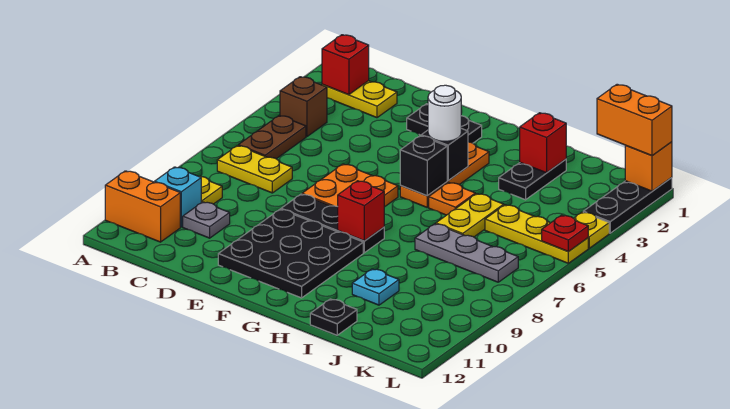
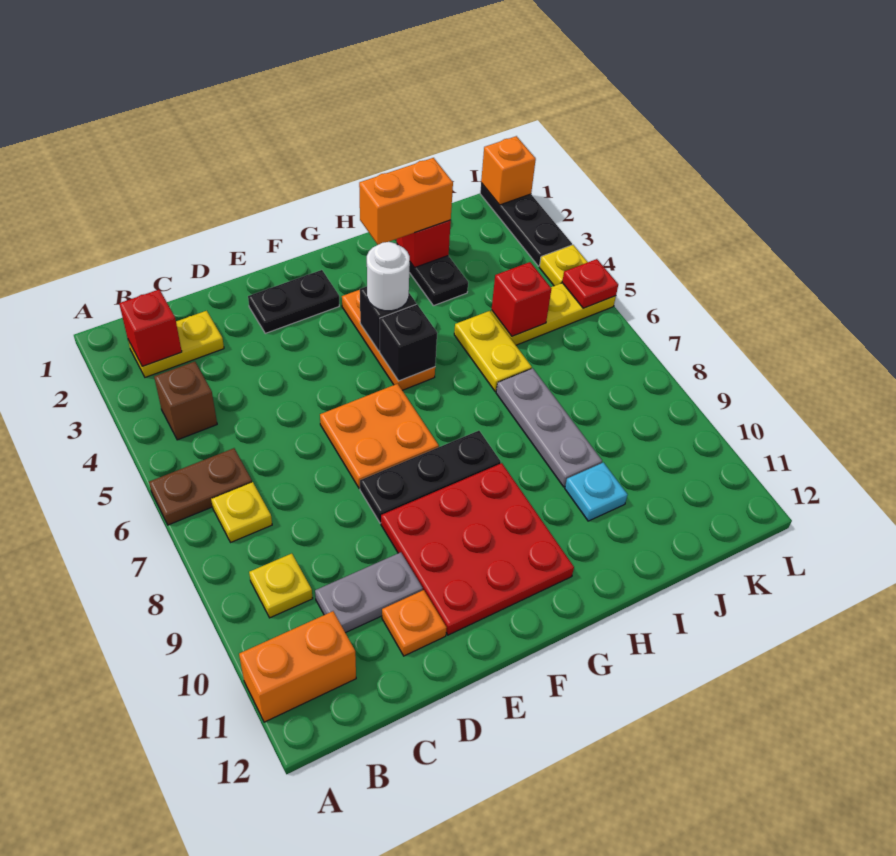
brown plate B5:B6 level 1 -> brown plate A6:B6 level 1
yellow plate B7:C7 level 1 -> yellow plate B7 level 1
cyan brick B10 level 1 -> none
grey plate C10 level 1 -> grey plate C10:D10 level 1
black plate E9:G11 level 1 -> red plate E9:G11 level 1
red brick G8 level 2 -> red brick J5 level 2
orange plate H5 level 1 -> orange plate D11 level 1
grey plate I7:K7 level 1 -> grey plate I7:I9 level 1
black plate I12 level 1 -> none
orange brick K1:L1 level 3 -> orange brick H2:I2 level 3

